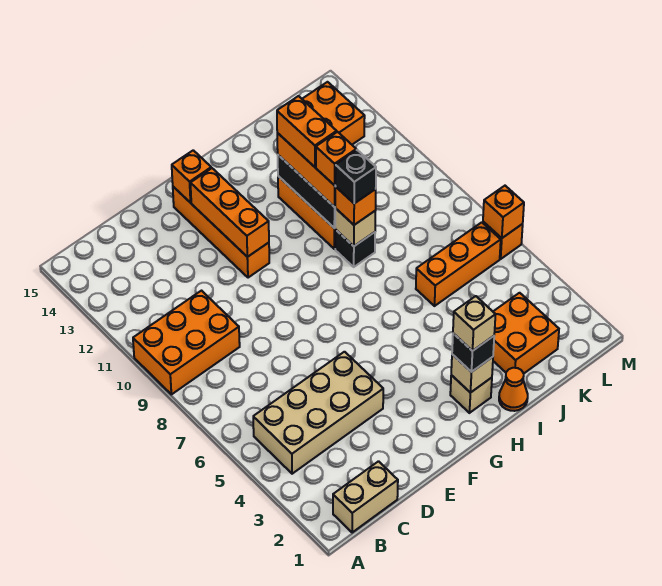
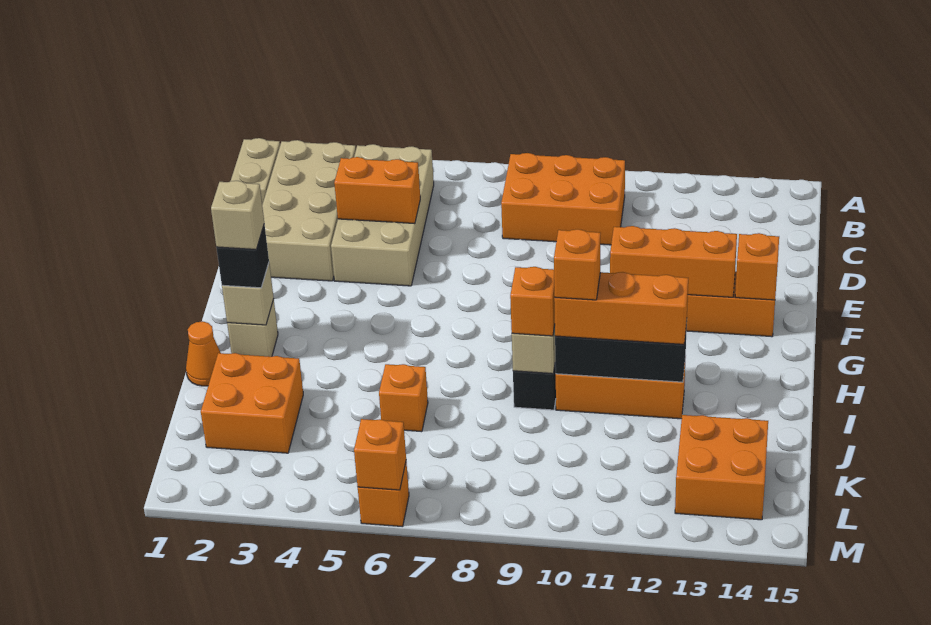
orange brick A9:C10 level 1 -> orange brick B8:C10 level 1
none -> tan brick B2:E3 level 1
black brick I9 level 4 -> none
orange brick I11:I12 level 4 -> orange brick D4:D5 level 2
orange brick J6:L6 level 1 -> orange brick J6 level 1

